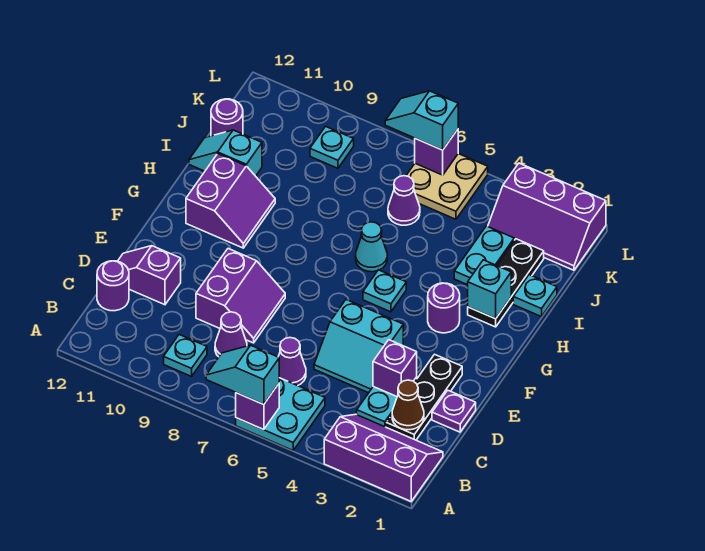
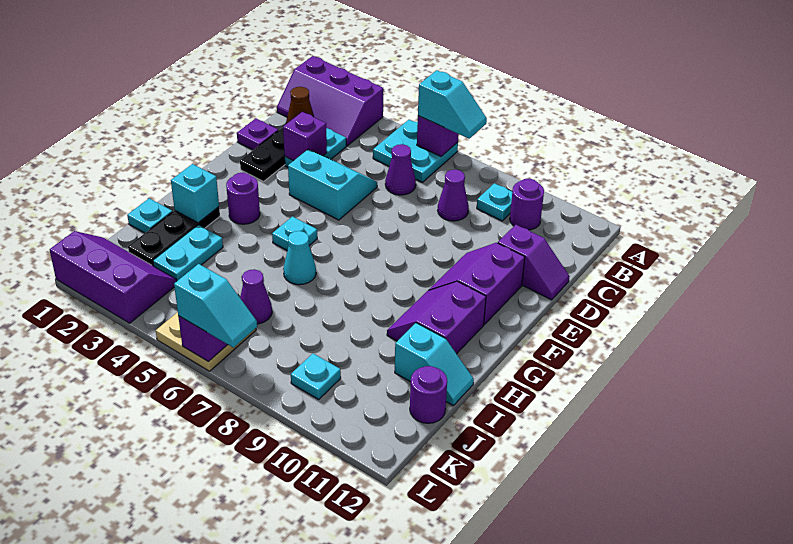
purple round brick C12 level 1 -> purple round brick B10 level 1
purple slope D8:E9 level 1 top 9 -> purple slope E10:F11 level 1 top 11

